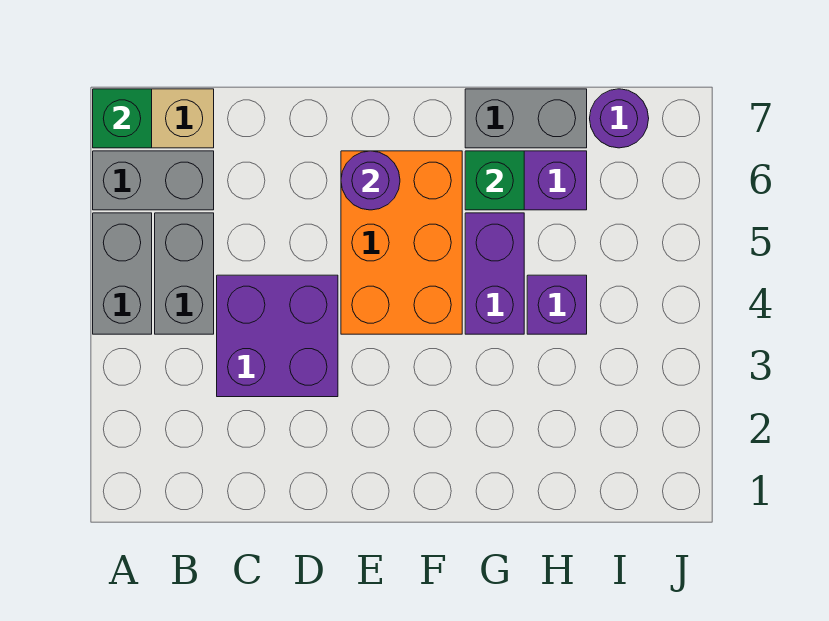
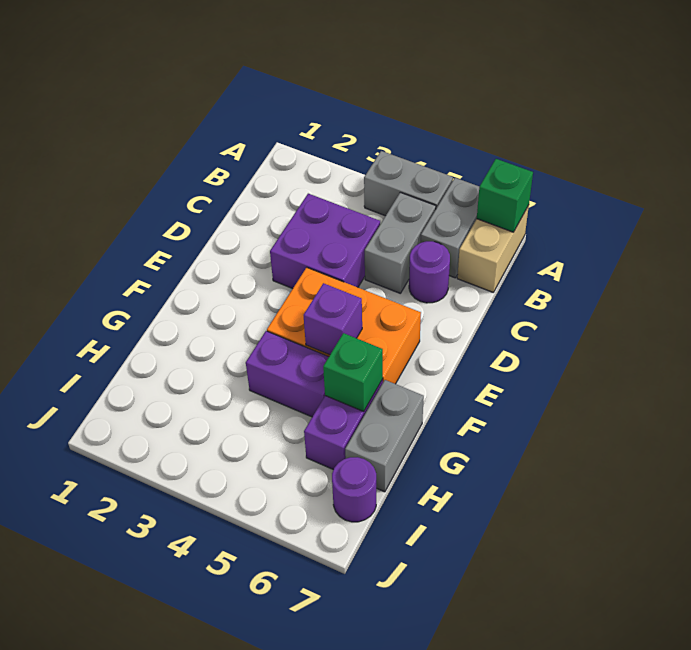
grey brick B4:B5 level 1 -> grey brick B5:C5 level 1
purple round brick E6 level 2 -> purple round brick C6 level 1
purple brick H4 level 1 -> purple brick F5 level 2

